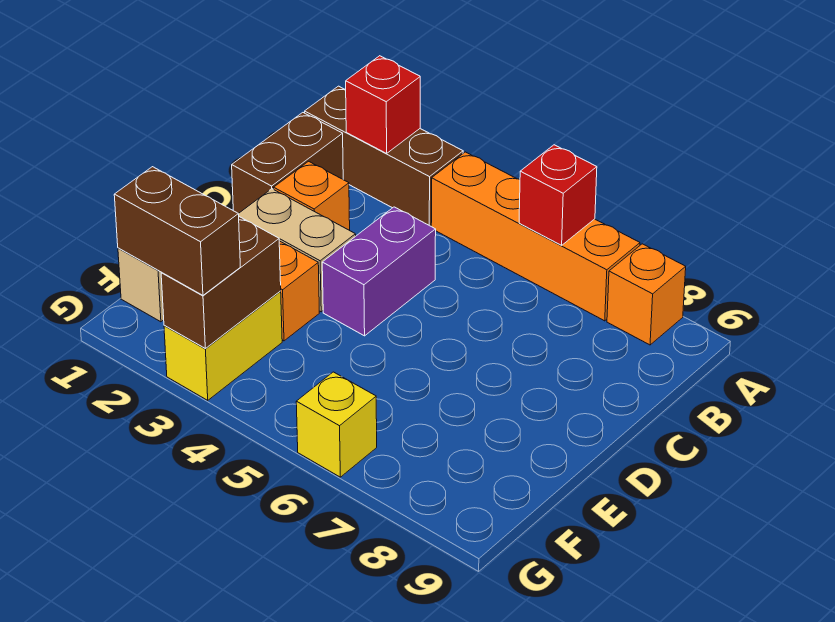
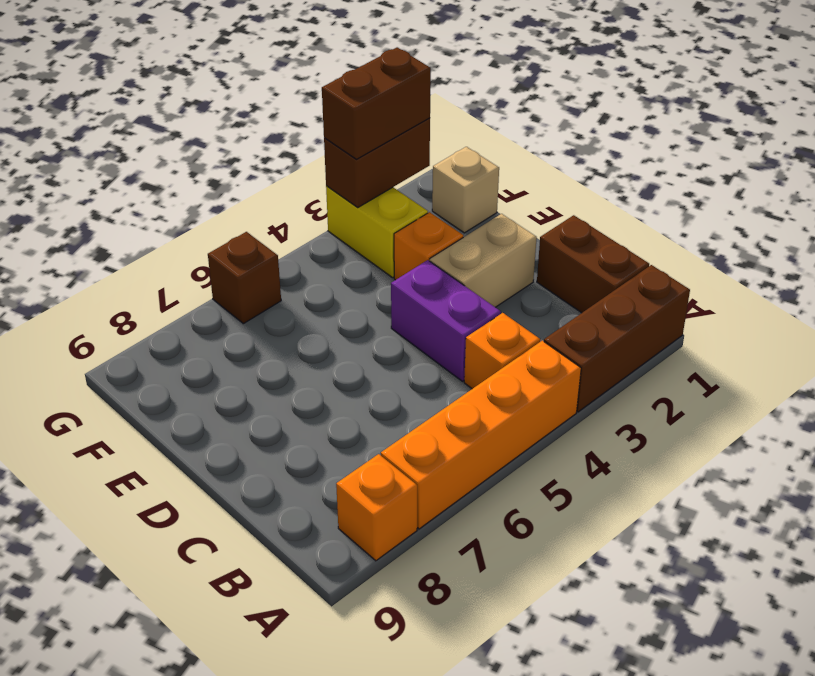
red brick A2 level 2 -> none
red brick A6 level 2 -> none
orange brick C2 level 1 -> orange brick B4 level 1
brown brick F3:G3 level 2 -> brown brick G2:G3 level 2
yellow brick G6 level 1 -> brown brick G6 level 1

